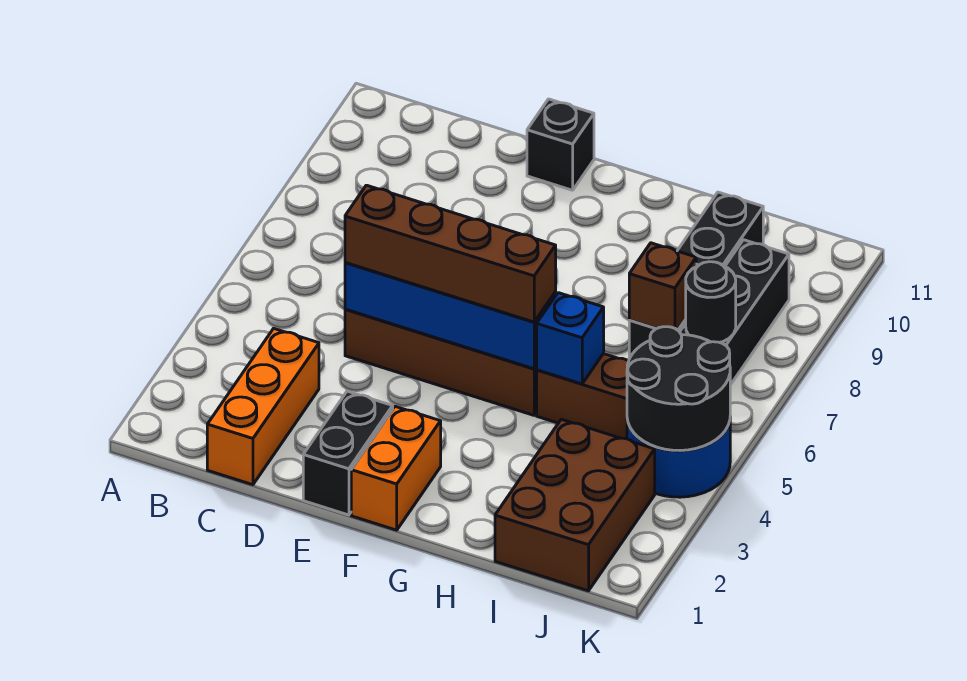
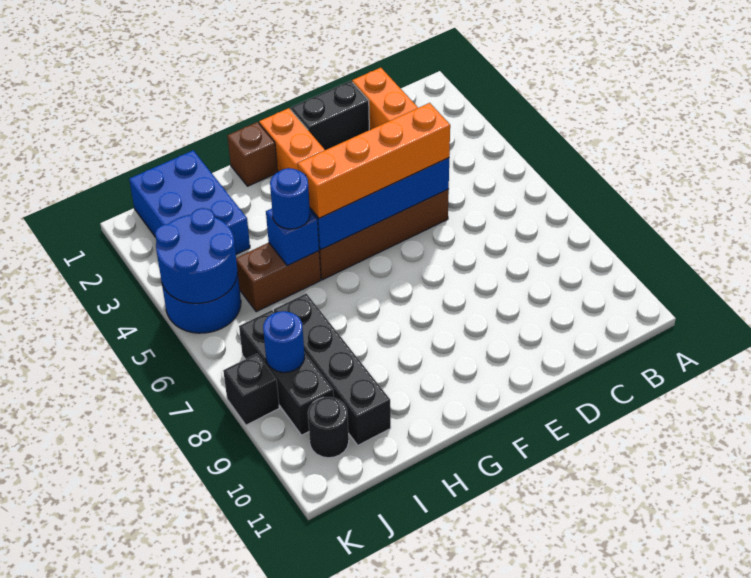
brown brick D5:G5 level 3 -> orange brick D5:G5 level 3
black brick E1:E2 level 1 -> black brick D1:E1 level 1
black brick E11 level 1 -> black brick K8 level 1
none -> blue round brick H5 level 3
brown brick I1:J3 level 1 -> blue brick I1:J3 level 1
brown brick I7 level 2 -> brown brick G1 level 1
black round brick J4:K5 level 2 -> blue round brick J4:K5 level 2
black round brick J7 level 2 -> black round brick J10 level 1
none -> blue round brick J8 level 2

